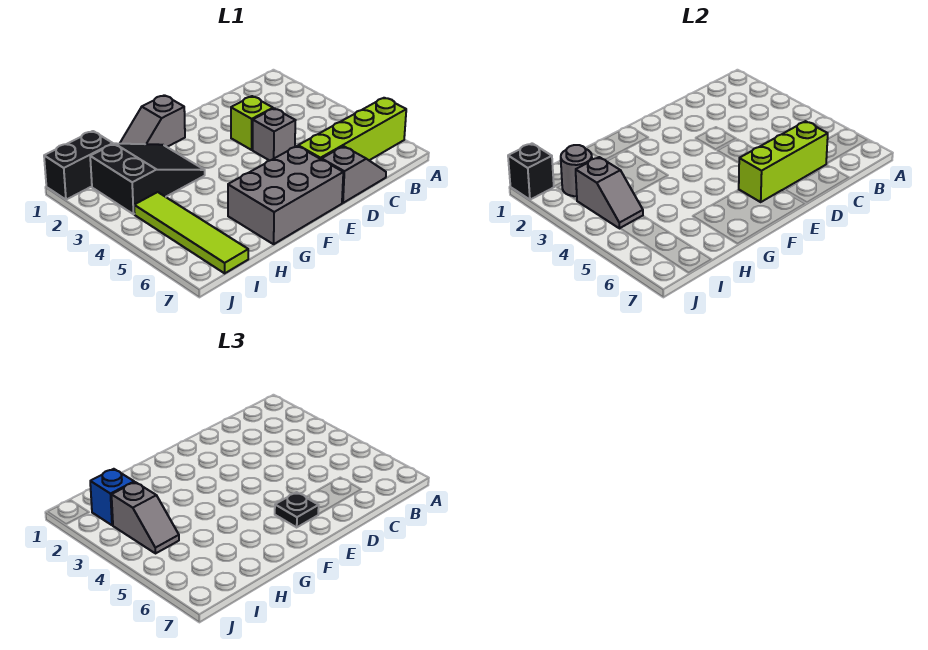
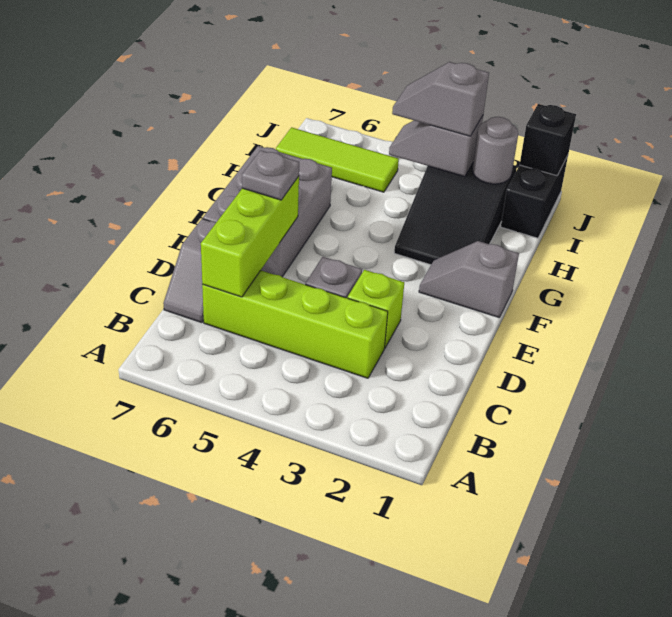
lime brick A6:D6 level 1 -> lime brick C3:C6 level 1
black plate E6 level 3 -> grey plate E6 level 3
grey slope F1:G1 level 1 top F -> grey slope F1:F2 level 1 top 1
blue brick I2 level 3 -> none
lime tile I4:I7 level 1 -> lime tile I5:I7 level 1

